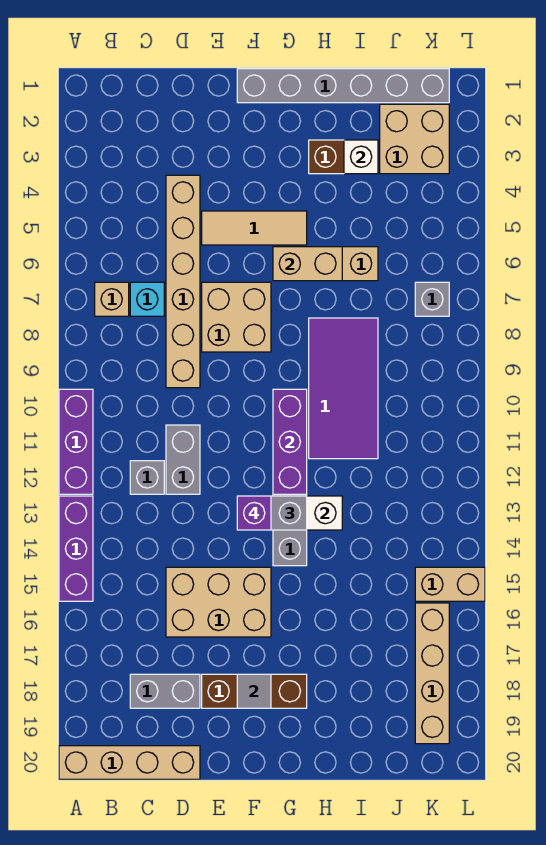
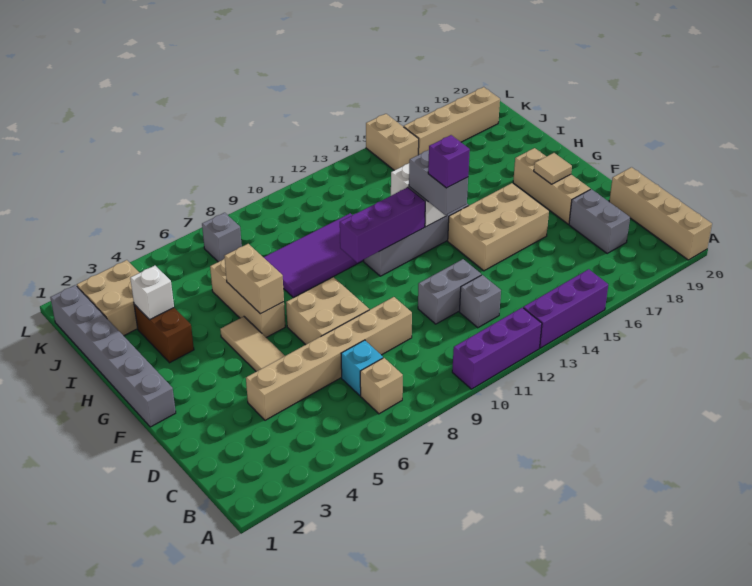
tan brick D15:F16 level 1 -> tan brick E14:F16 level 1
brown brick E18:G18 level 1 -> tan brick E18:G18 level 1
grey tile F18 level 2 -> tan tile F18 level 2

